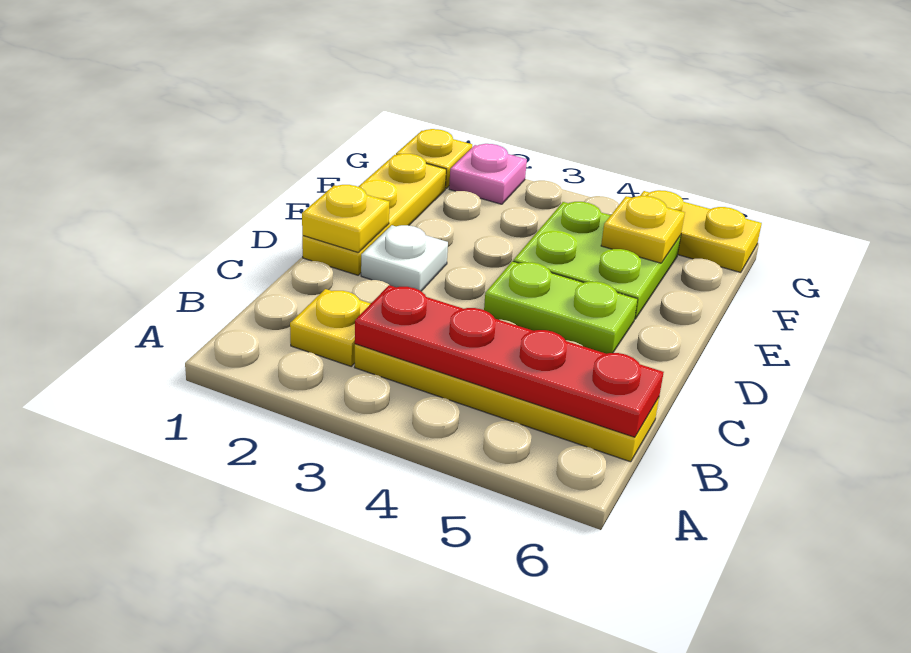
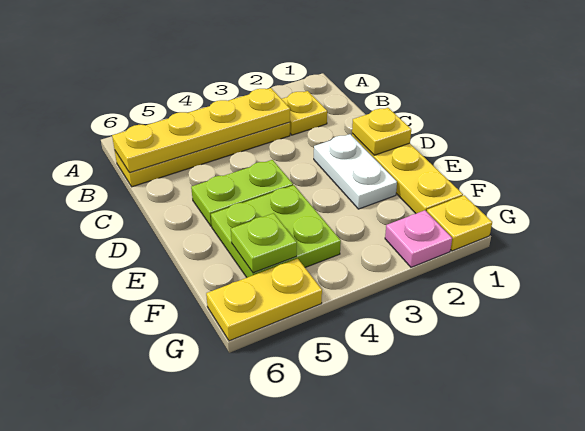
red plate B3:B6 level 2 -> yellow plate B3:B6 level 2
white plate D2 level 1 -> white plate D2:E2 level 1
yellow plate F5 level 2 -> lime plate F5 level 2

